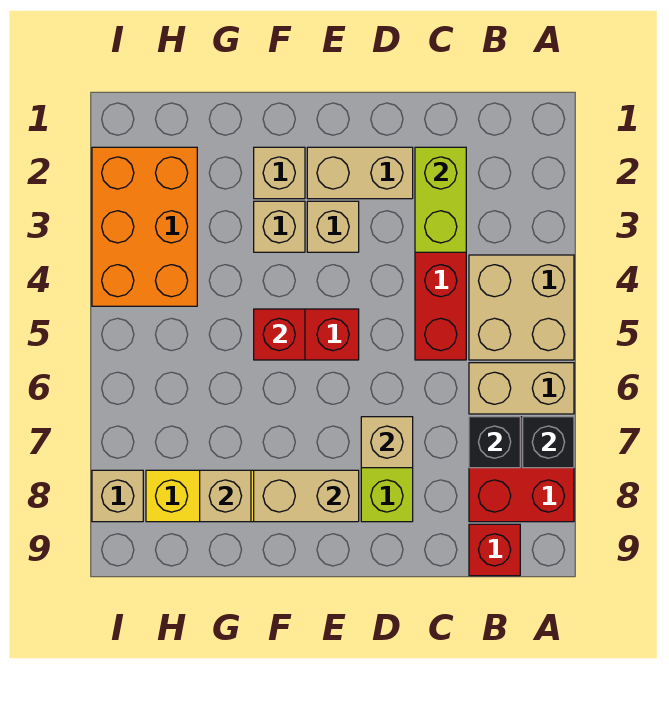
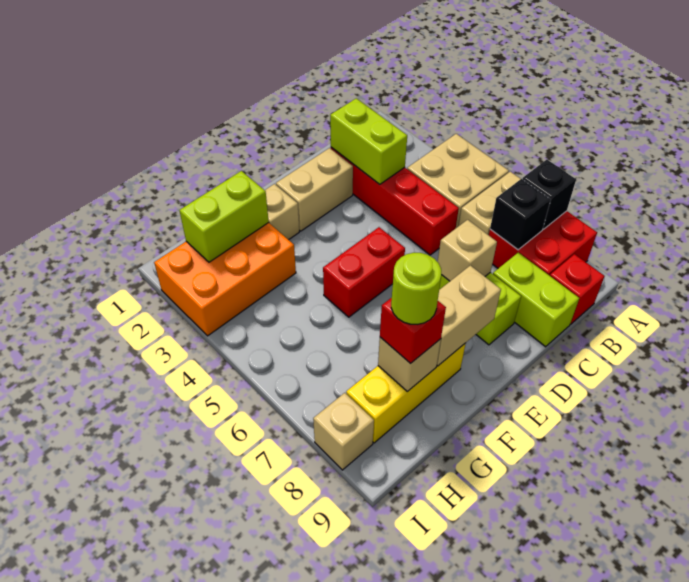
none -> lime brick C8:C9 level 1
tan brick E3 level 1 -> none
tan brick F3 level 1 -> none
red brick F5 level 2 -> red brick G8 level 3
none -> lime brick G2:H2 level 2
none -> lime round brick G8 level 4
orange brick H2:I4 level 1 -> orange brick G2:I3 level 1

